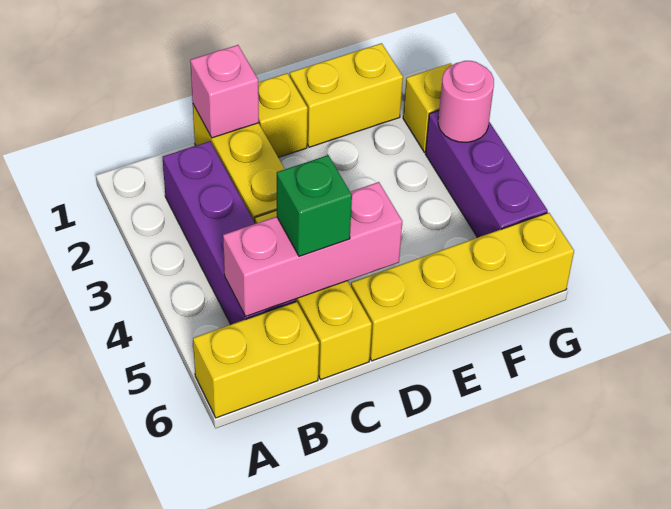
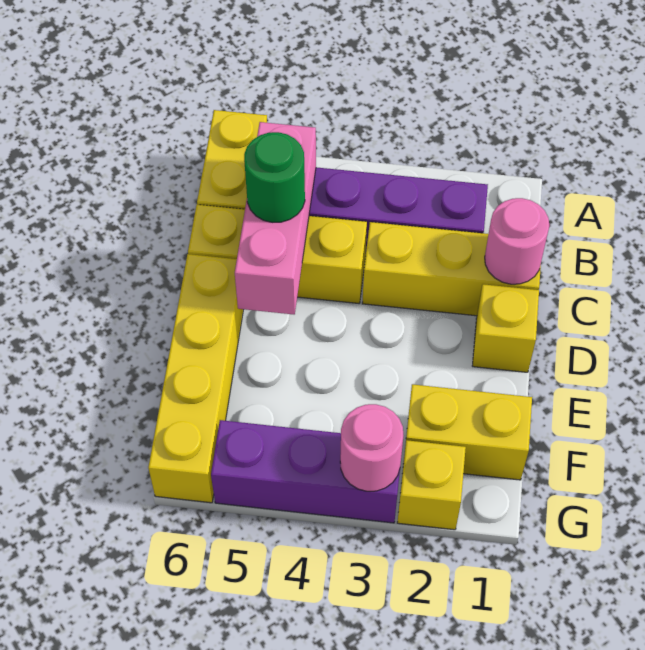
pink brick C1 level 2 -> pink round brick C1 level 2
green brick C5 level 3 -> green round brick C5 level 3
yellow brick E1:F1 level 1 -> yellow brick F1:F2 level 1

